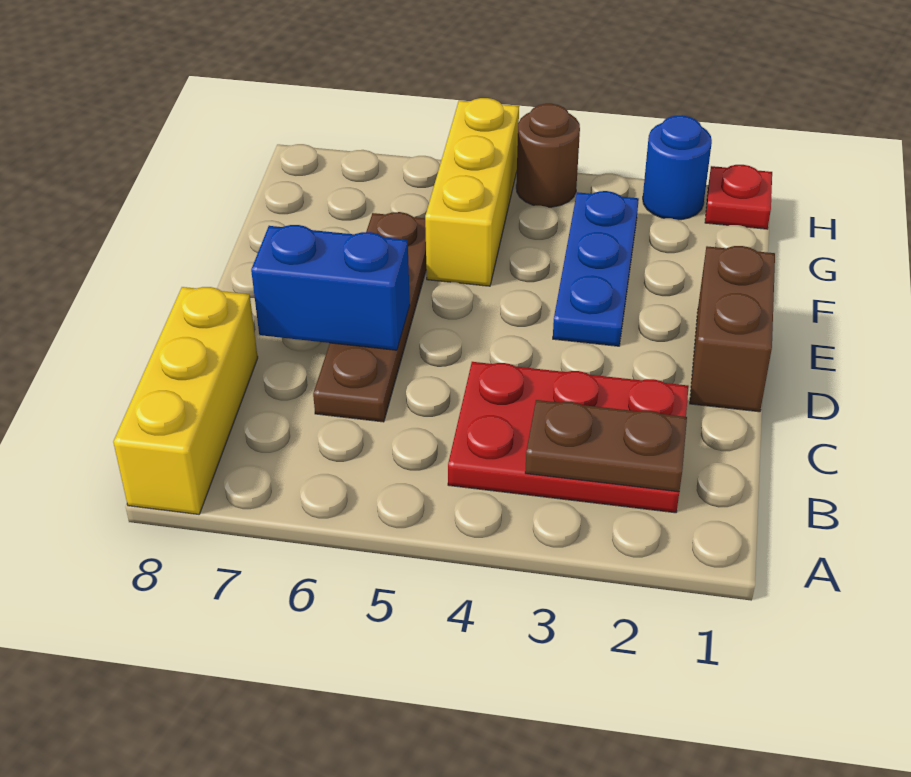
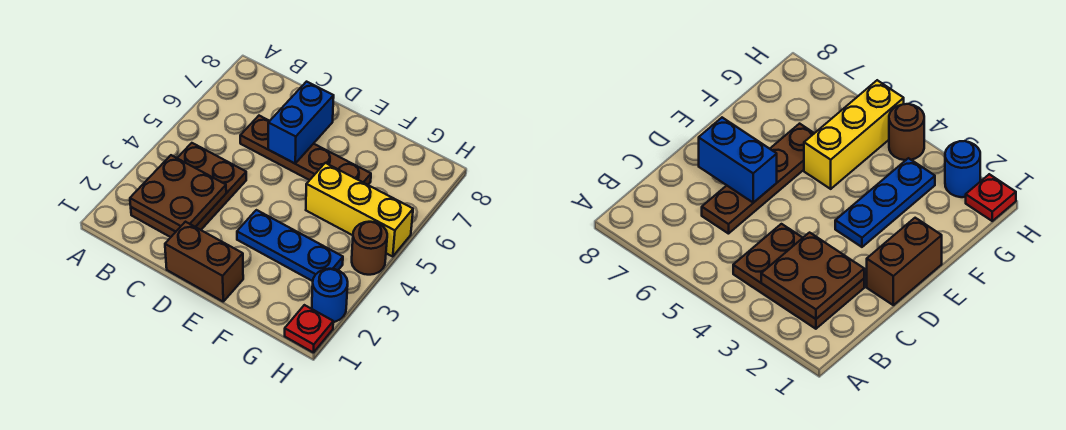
yellow brick A8:C8 level 1 -> none
red plate B2:C4 level 1 -> brown plate B2:C4 level 1
brown plate B2:B3 level 2 -> brown plate B2:C3 level 2

